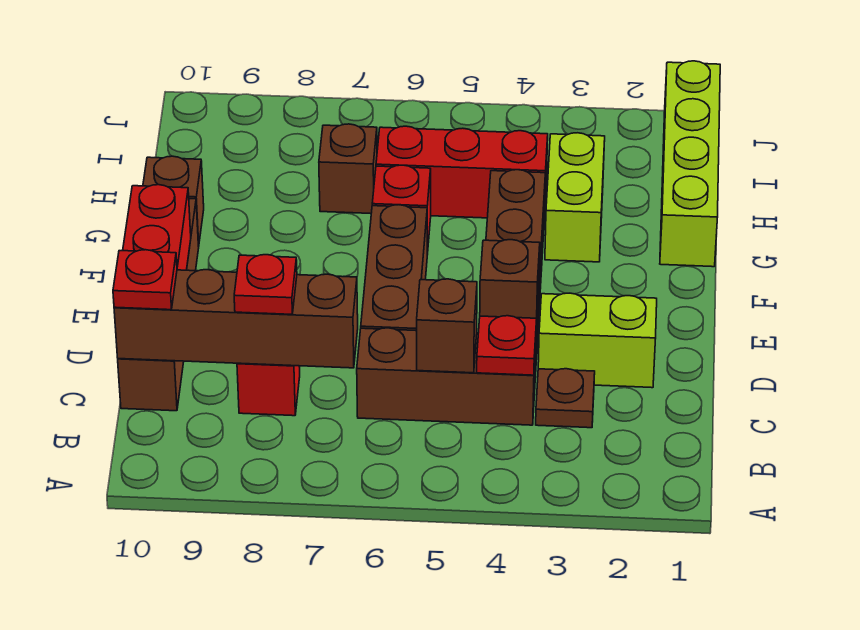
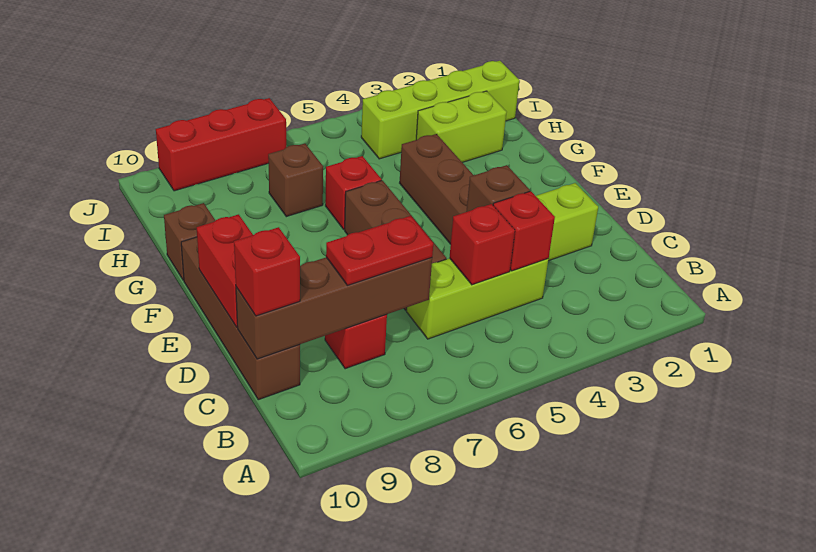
brown plate C3 level 1 -> none
brown brick C4:C6 level 1 -> lime brick C4:C6 level 1
red plate C4 level 2 -> red brick C4 level 2
brown brick C5 level 2 -> red brick C5 level 2
red plate C8 level 3 -> red plate C7:C8 level 3
red plate C10 level 3 -> red brick C10 level 3
lime brick G1:J1 level 1 -> lime brick I1:I4 level 1
lime brick G3:H3 level 1 -> lime brick H2:H3 level 1
red brick H4:H6 level 1 -> red brick J7:J9 level 1

